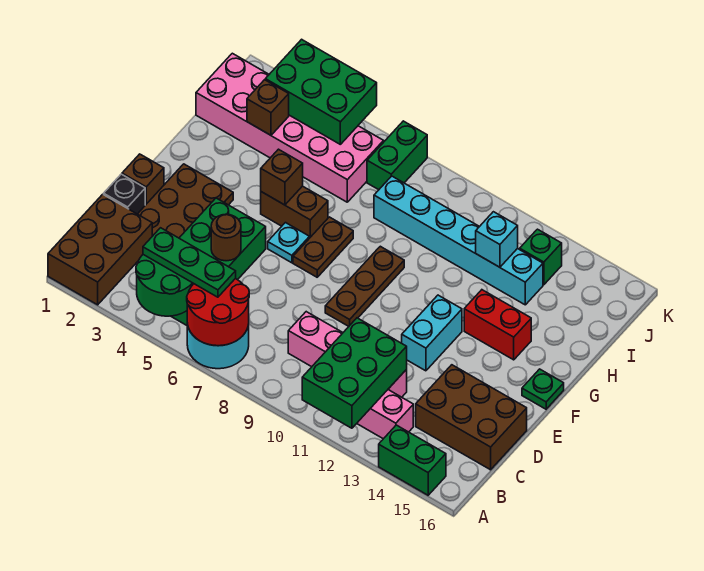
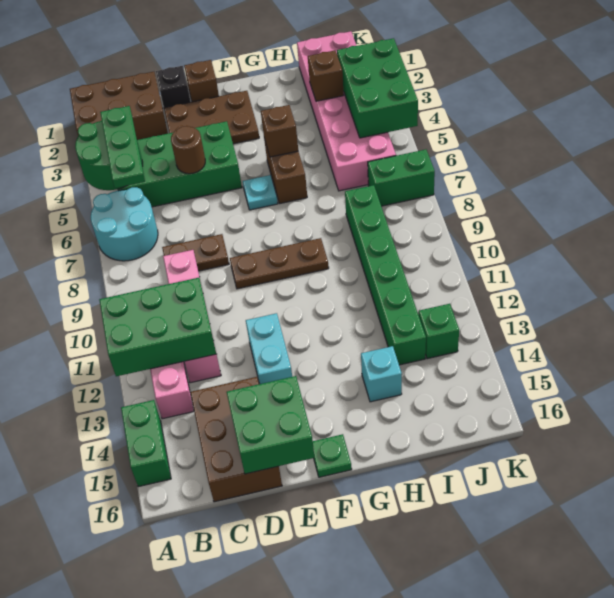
red round brick A6:B7 level 2 -> none
none -> green brick D15:E16 level 2
cyan brick E12:F12 level 1 -> cyan brick E12:E13 level 1
brown plate F7:G7 level 1 -> brown plate C8:D8 level 1
red brick G13:G14 level 1 -> none
cyan brick I8:I13 level 1 -> green brick I8:I13 level 1
cyan brick I12 level 2 -> cyan brick H14 level 1

